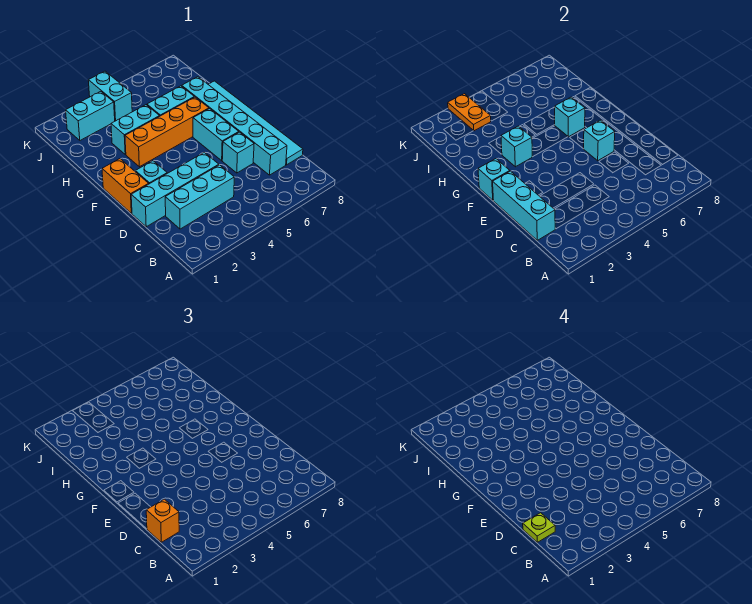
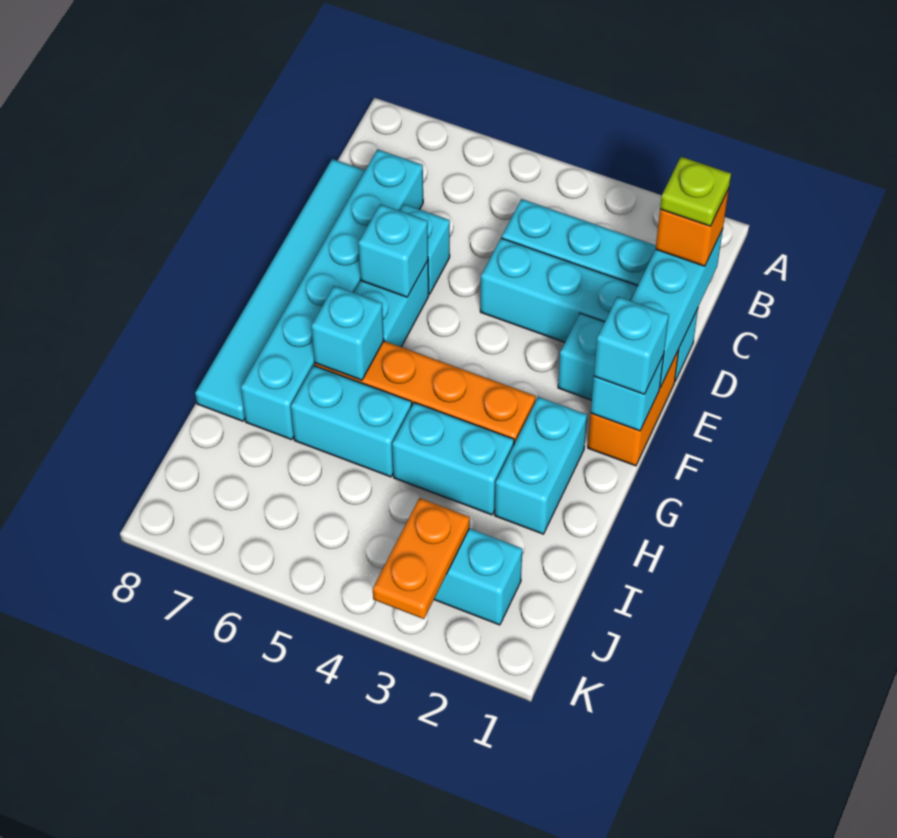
cyan brick G3 level 2 -> cyan brick F1 level 3
cyan brick J4:K4 level 1 -> cyan brick G2:H2 level 1

